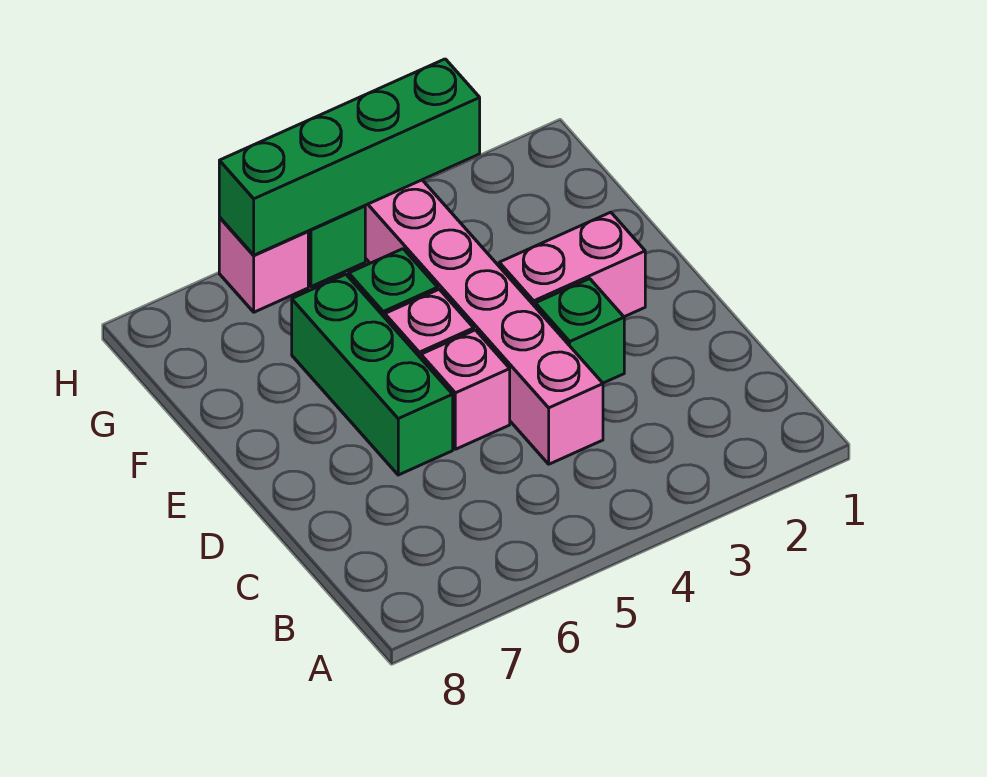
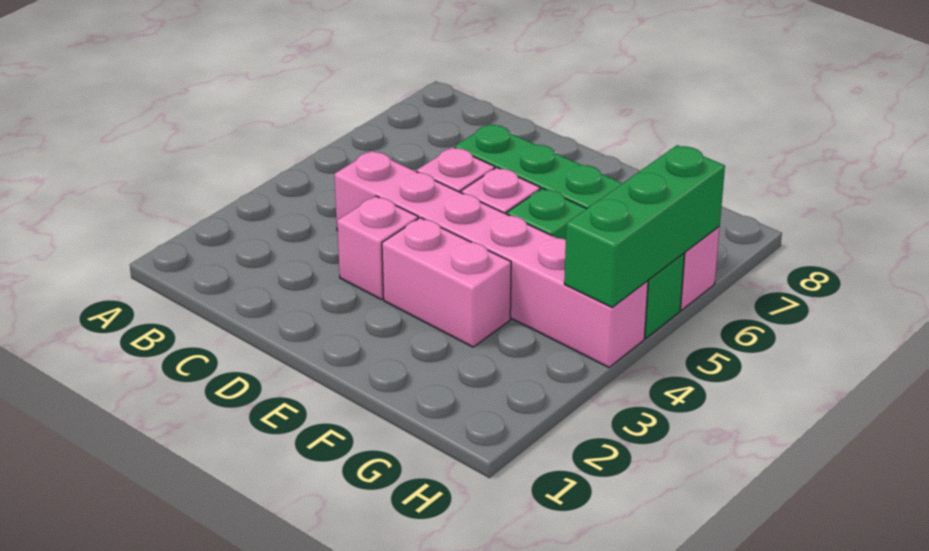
green brick D3 level 1 -> pink brick D3 level 1
pink brick E2:E3 level 1 -> pink brick E3:F3 level 1
green brick H3:H6 level 2 -> green brick H4:H6 level 2

